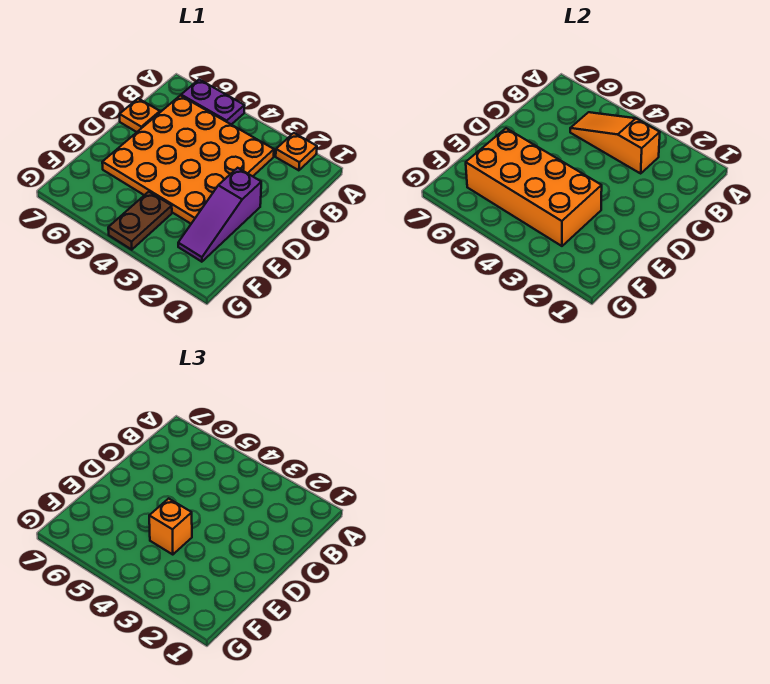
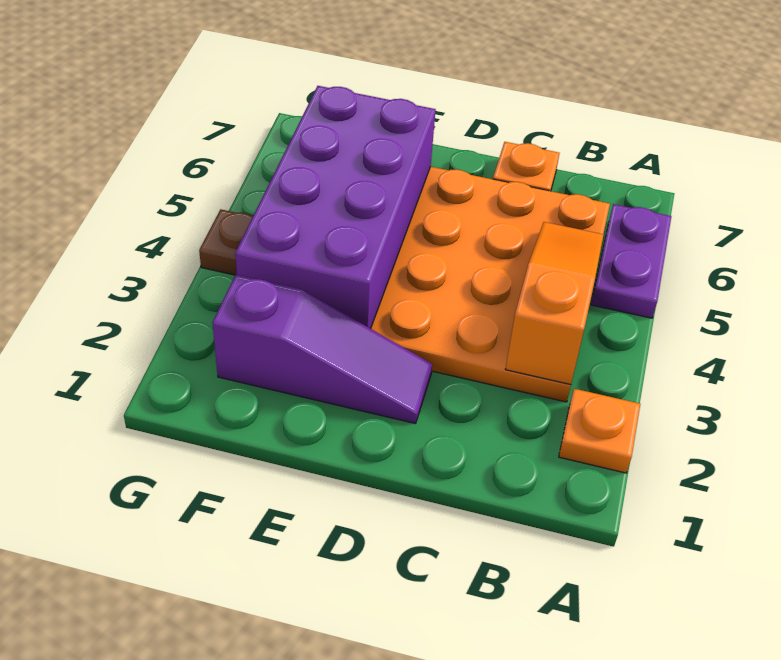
purple slope D2:F2 level 1 top D -> purple slope D2:F2 level 1 top F
orange brick E3:F6 level 2 -> purple brick E3:F6 level 2
orange brick E4 level 3 -> none

